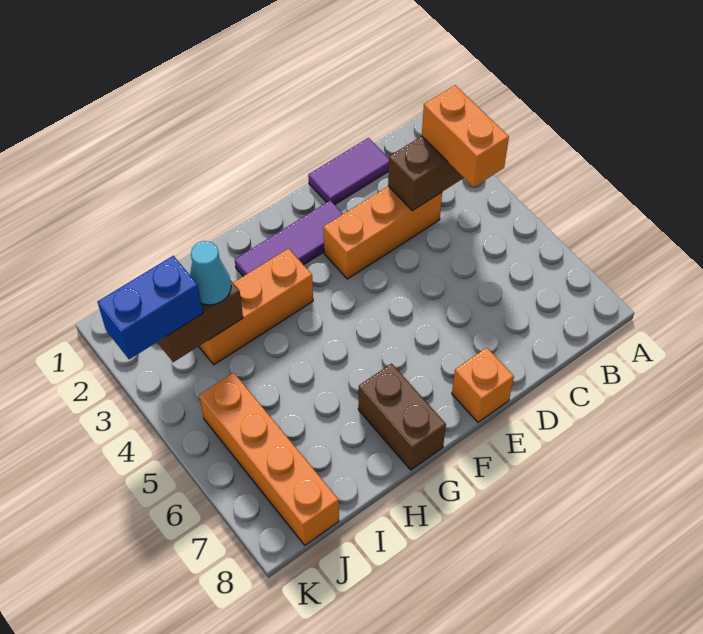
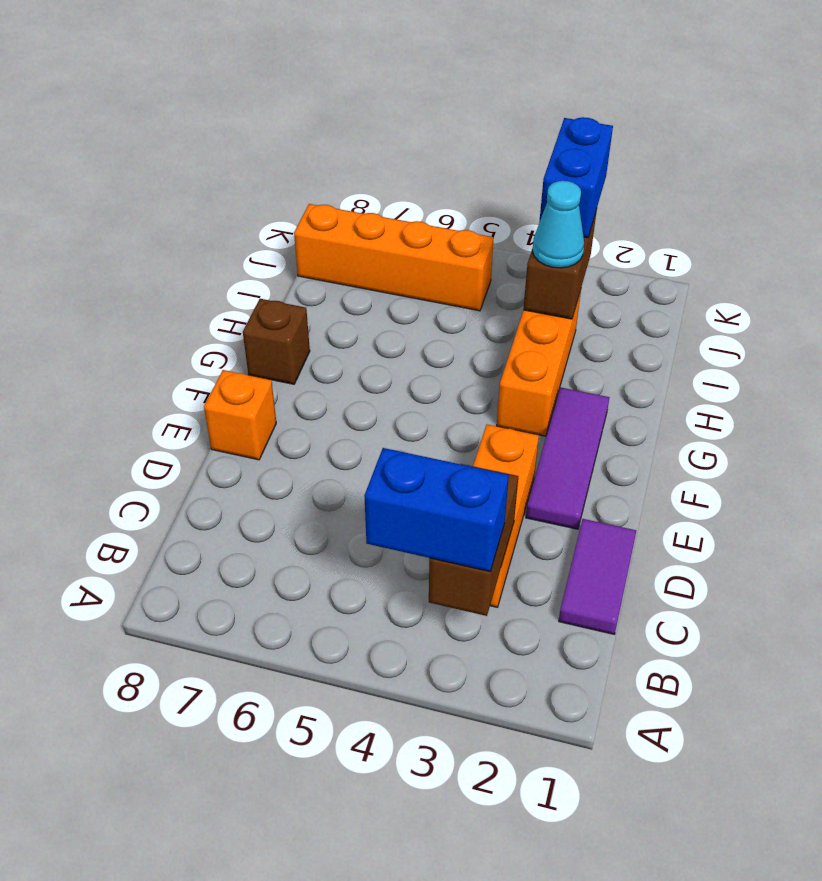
orange brick B3:B4 level 3 -> blue brick B3:B4 level 3
brown brick G7:G8 level 1 -> brown brick G8 level 1

